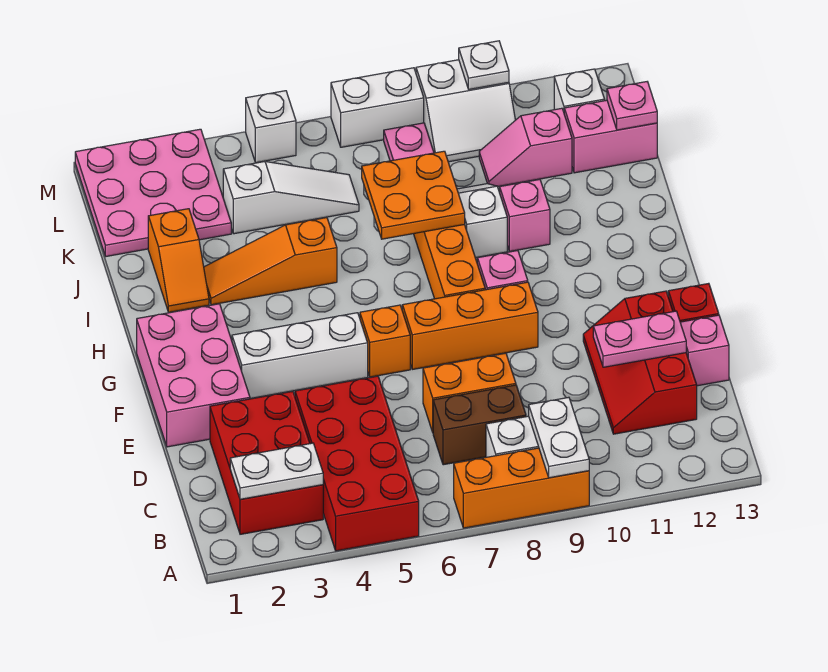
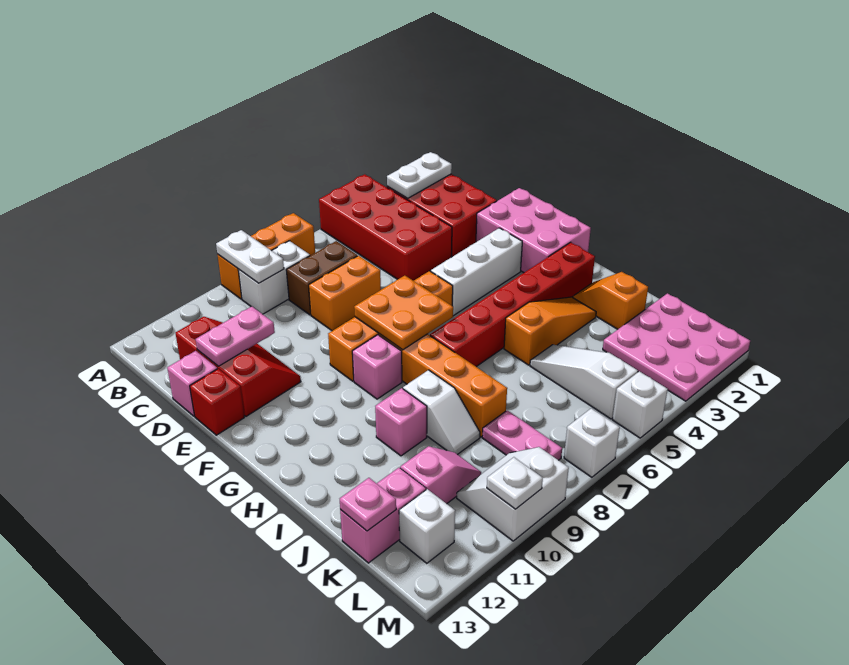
none -> red brick H2:H7 level 1
orange plate I7:J8 level 2 -> orange plate F7:G8 level 2
white slope K4:K6 level 1 top 4 -> white slope J5:L5 level 1 top L
white brick M7:M8 level 1 -> white brick M7 level 1

